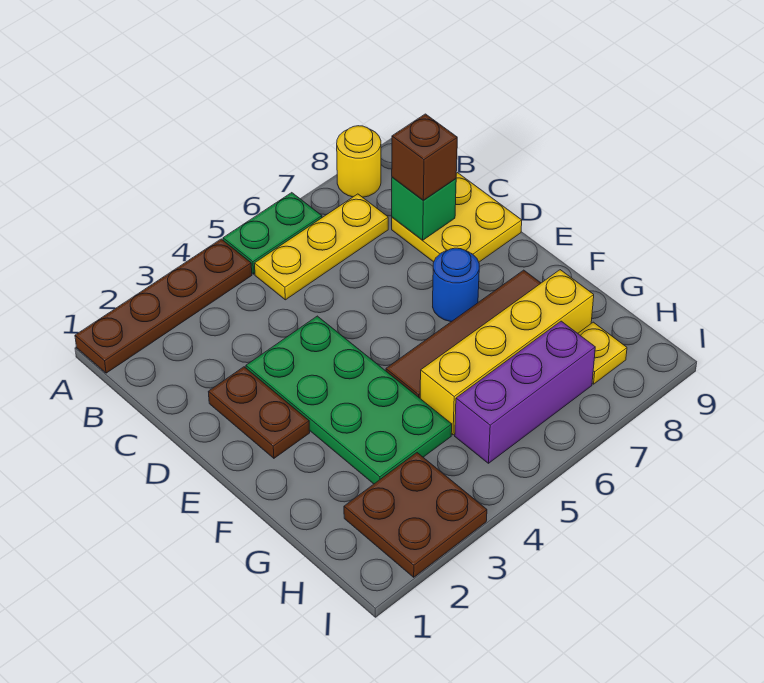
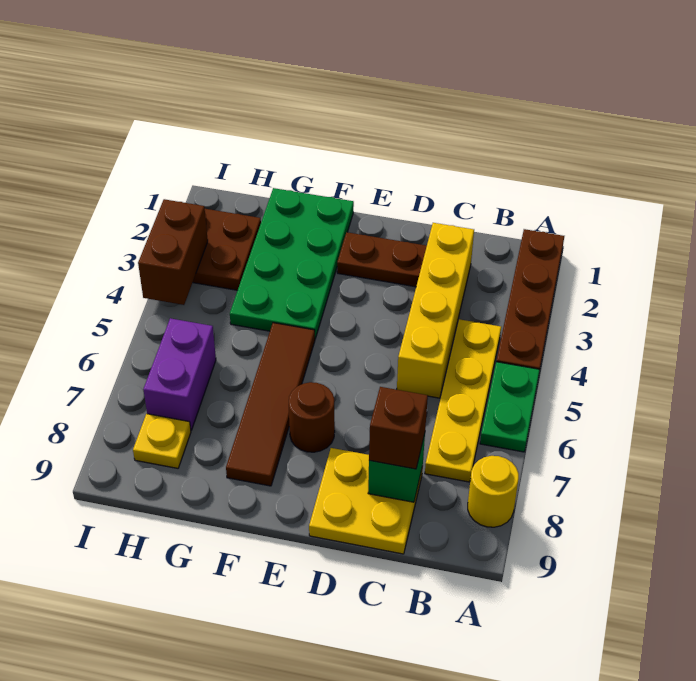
yellow plate B5:B7 level 1 -> yellow plate B4:B7 level 1
green plate D3:G4 level 1 -> green plate F1:G4 level 1
blue round brick E7 level 1 -> brown round brick E7 level 1
yellow brick G5:G8 level 1 -> yellow brick C2:C5 level 1
purple brick H5:H7 level 1 -> purple brick H6:H7 level 1
none -> brown brick I3:I4 level 2

